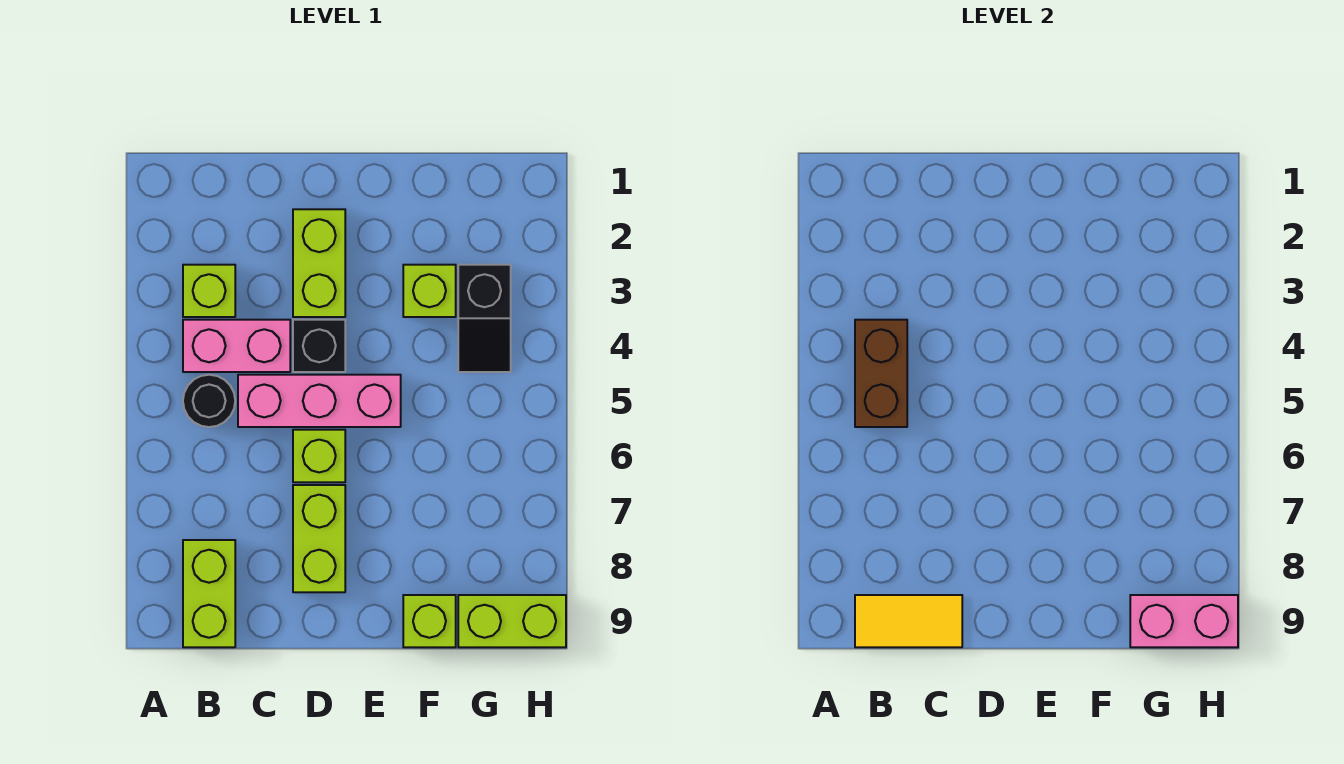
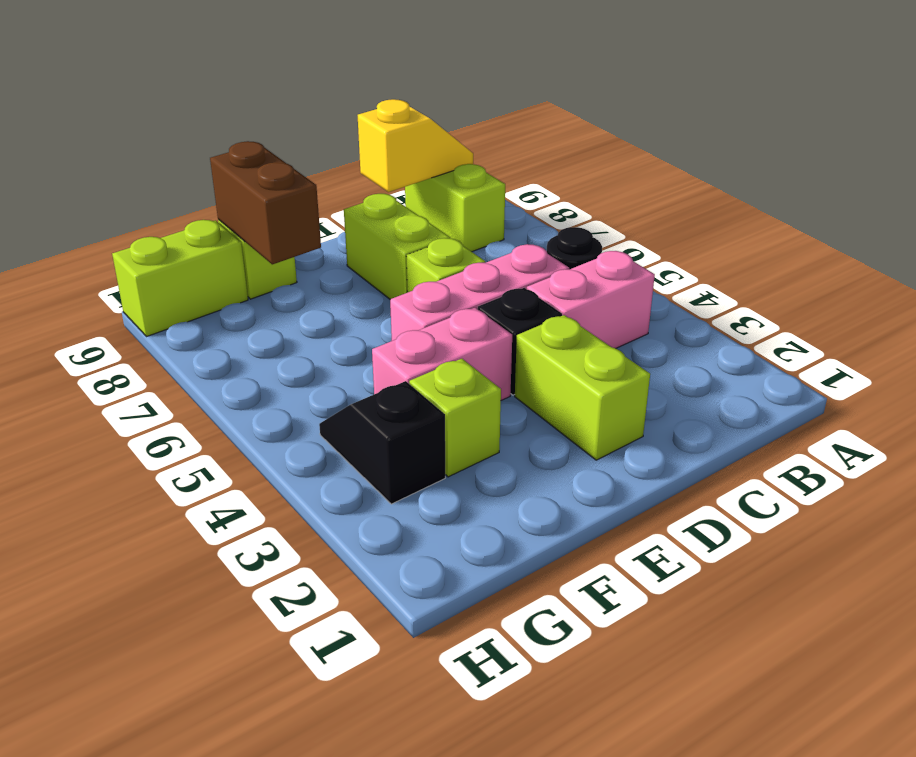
lime brick B3 level 1 -> none
brown brick B4:B5 level 2 -> brown brick F8:F9 level 2
yellow tile B9:C9 level 2 -> yellow slope B9:C9 level 2 top C
pink brick G9:H9 level 2 -> pink brick E4:F4 level 1

